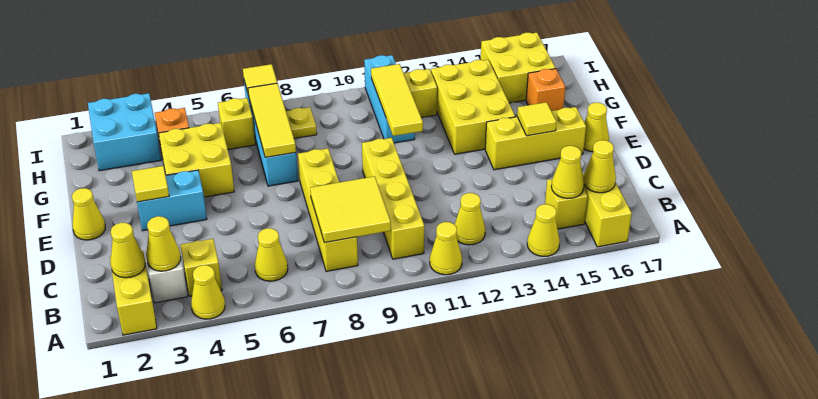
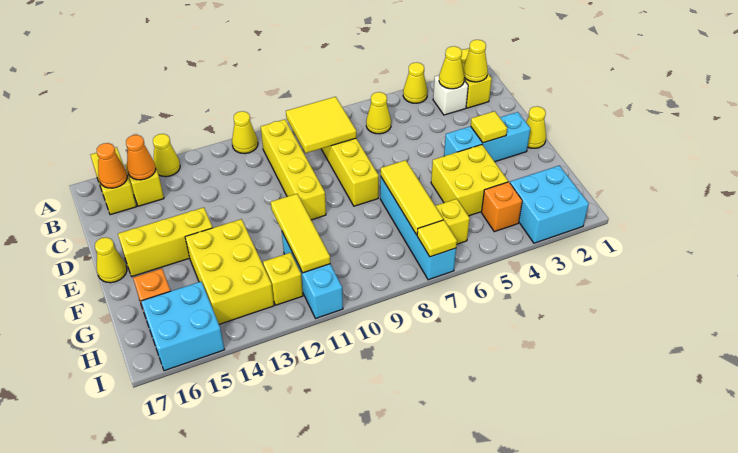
yellow brick B4 level 1 -> none
yellow cone B12 level 1 -> none
yellow cone B15 level 2 -> orange cone B15 level 2
yellow cone B16 level 2 -> orange cone B16 level 2
cyan brick E3:E4 level 1 -> cyan brick E2:E4 level 1
yellow tile E15 level 2 -> none
yellow plate H8 level 1 -> none
yellow brick H15:I16 level 1 -> cyan brick H15:I16 level 1

